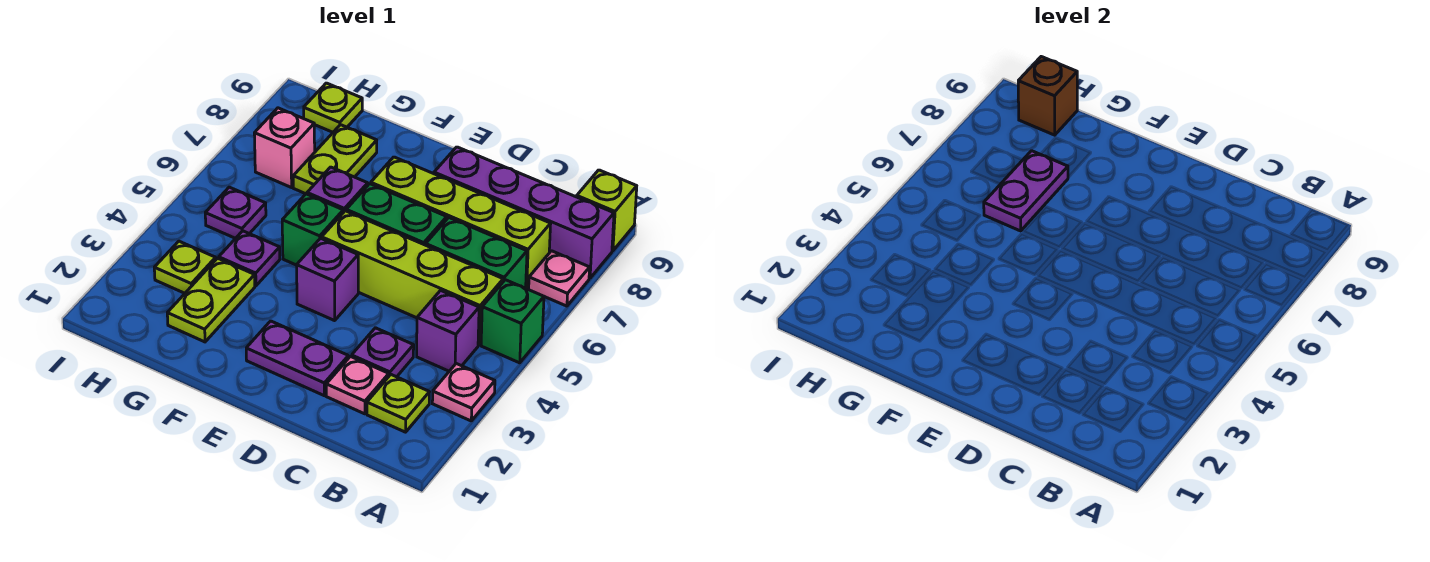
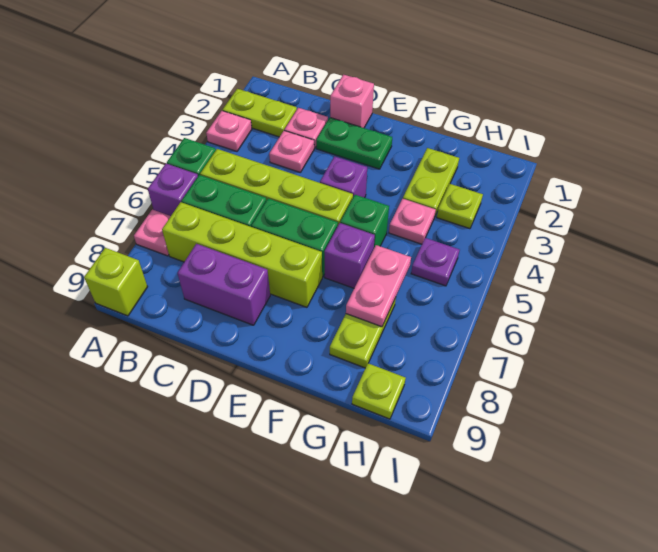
purple brick A8:D8 level 1 -> purple brick C8:D8 level 1
lime plate B2 level 1 -> lime plate A2:B2 level 1
purple brick B4 level 1 -> purple brick A6 level 1
purple plate C3 level 1 -> pink plate C3 level 1
purple plate D2:E2 level 1 -> green plate D2:E2 level 1
purple plate G4 level 1 -> pink plate G4 level 1
purple plate G6:G7 level 2 -> pink plate G6:G7 level 2
pink brick H7 level 1 -> pink brick D1 level 1
brown brick H9 level 2 -> none

